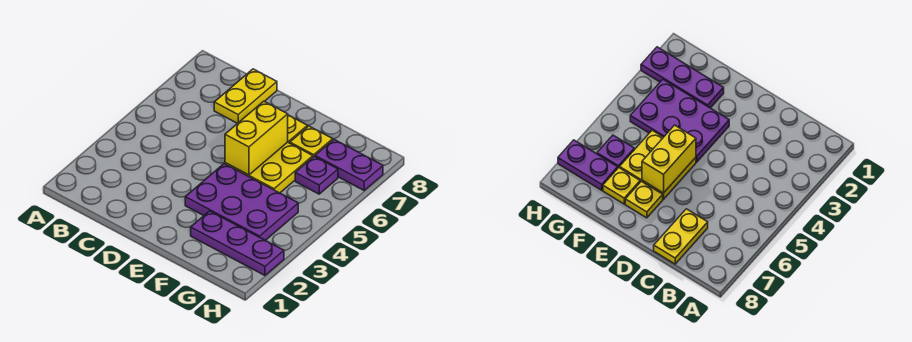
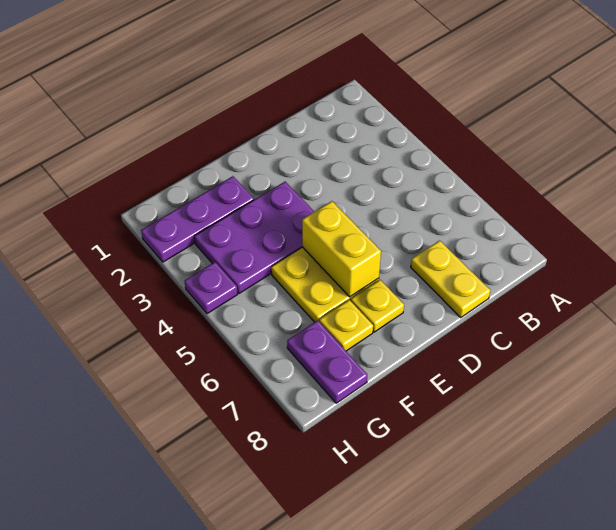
purple plate G6 level 1 -> purple plate H4 level 1
purple plate G7:H7 level 1 -> purple plate G7:G8 level 1

